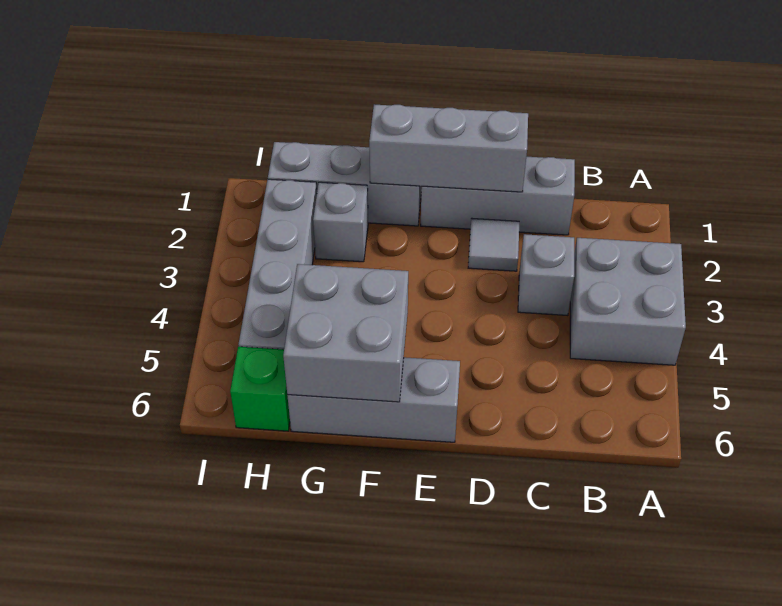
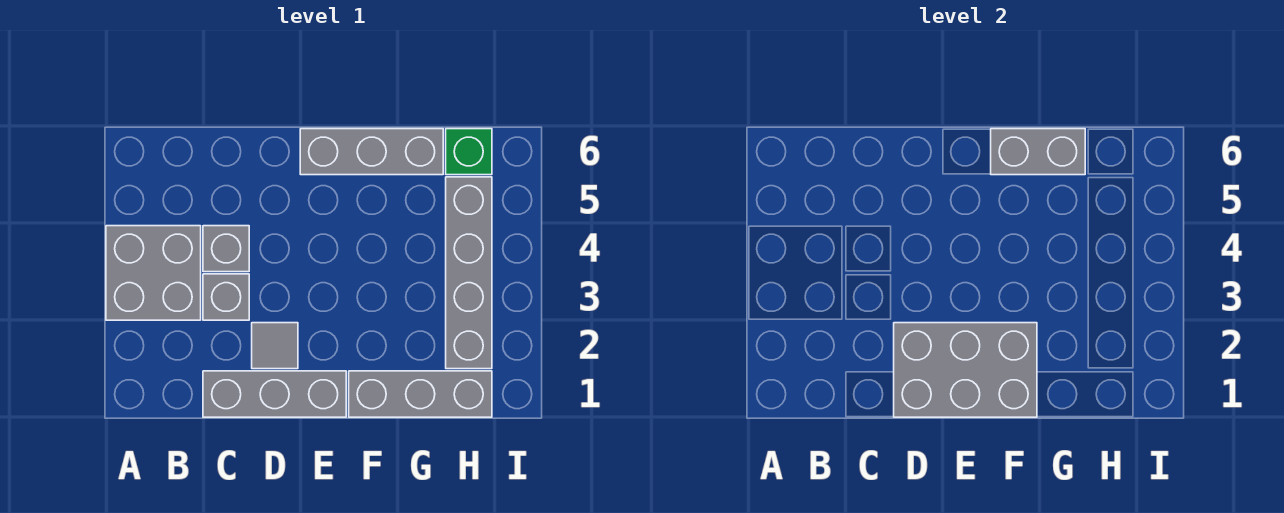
grey brick D1:F1 level 2 -> grey brick D1:F2 level 2
grey brick F5:G6 level 2 -> grey brick F6:G6 level 2
grey brick G2 level 1 -> grey brick C4 level 1

